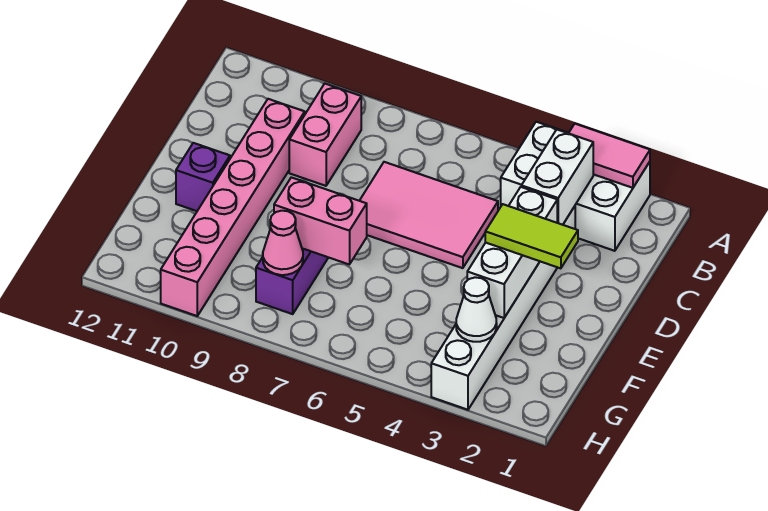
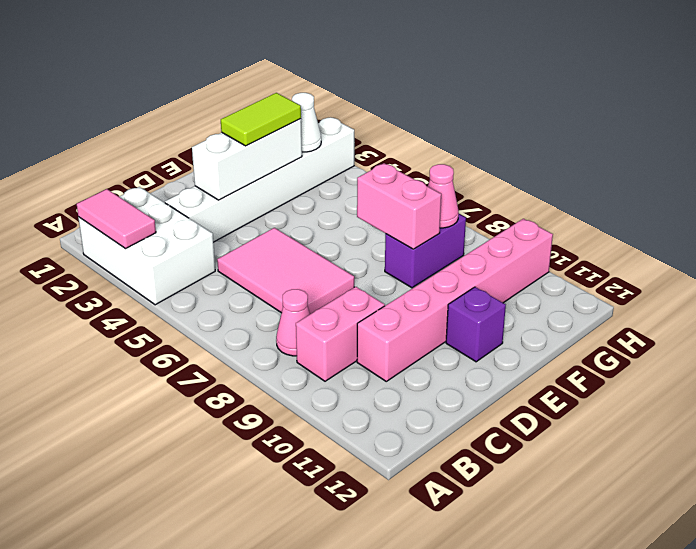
white brick B3:C3 level 2 -> none
none -> pink cone B8 level 1
lime tile E2:E3 level 3 -> lime tile E3:F3 level 3

